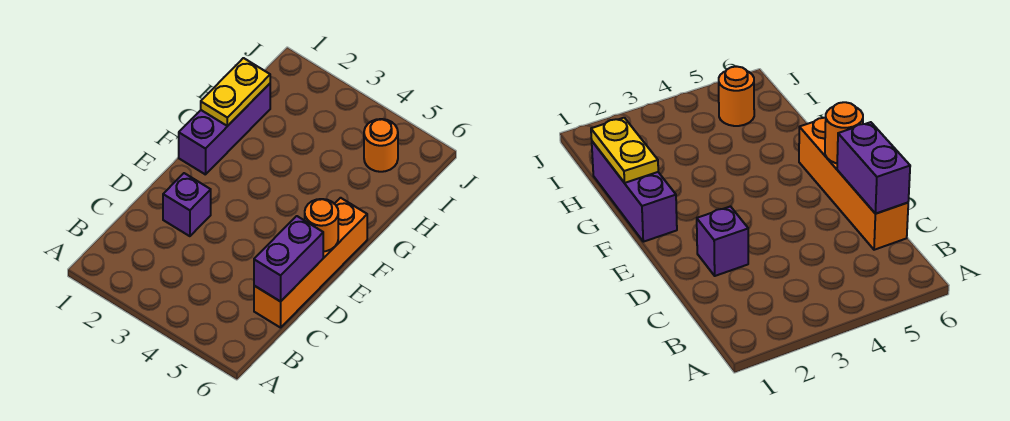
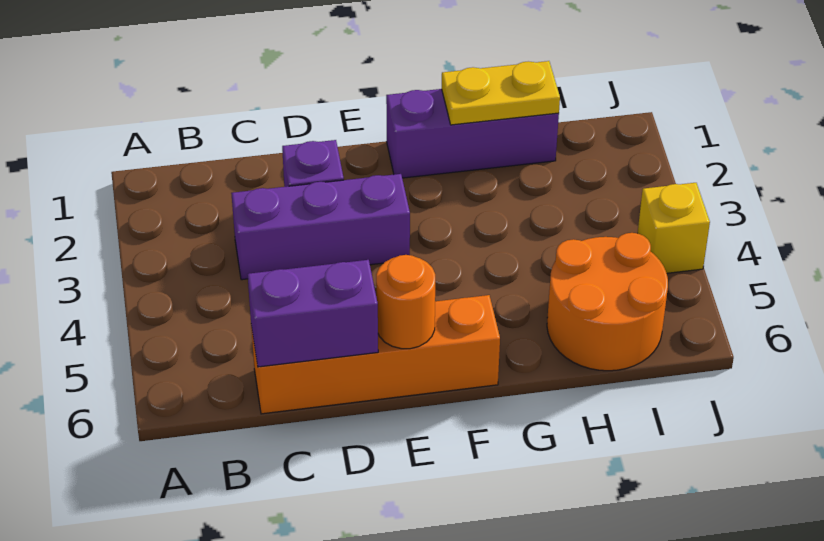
none -> purple brick C3:E3 level 1
orange round brick I5 level 1 -> orange round brick H5:I6 level 1
none -> yellow brick J4 level 1

